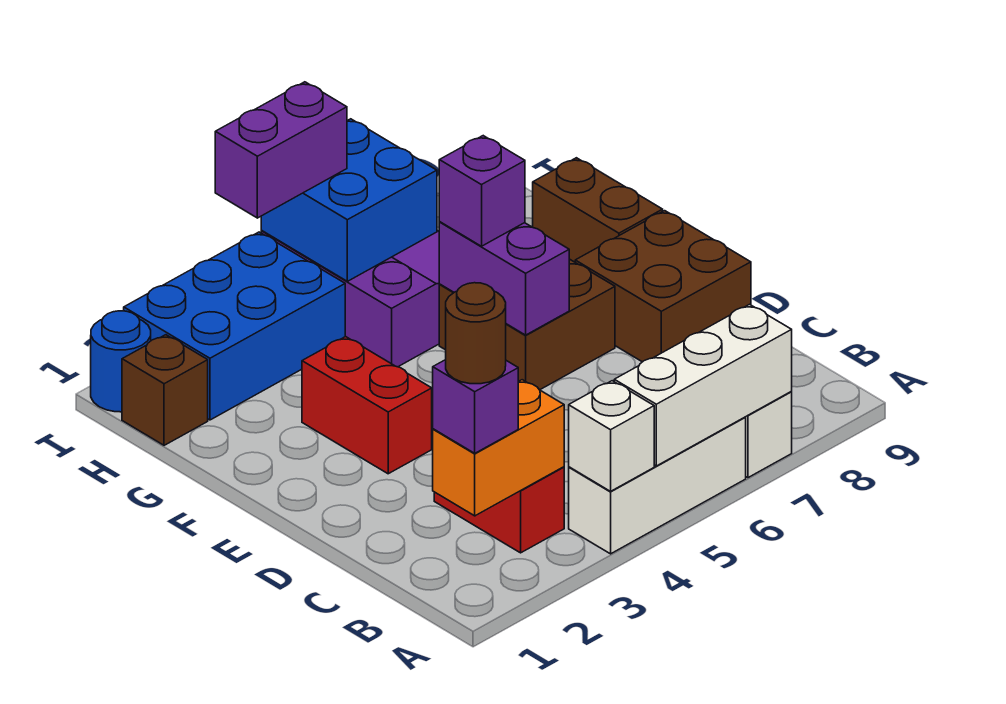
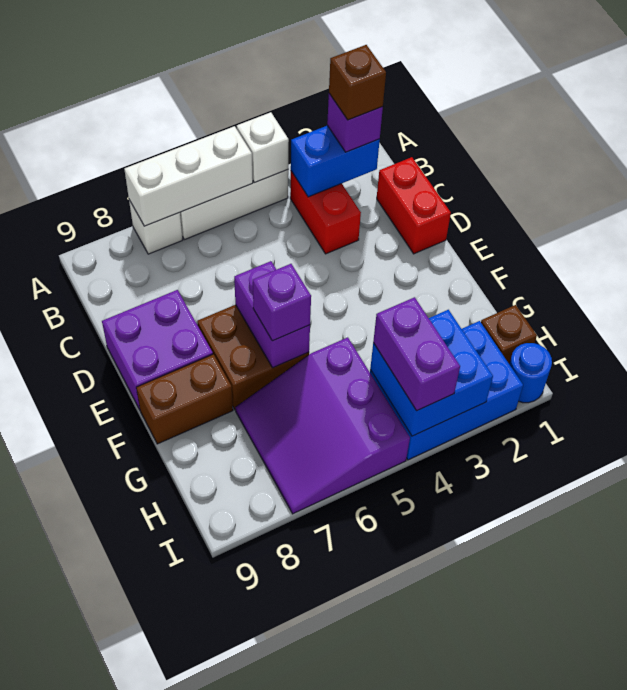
orange brick B2:B3 level 2 -> blue brick B2:B3 level 2
brown round brick B2 level 4 -> brown brick B2 level 4
brown brick D8:E9 level 1 -> purple brick D8:E9 level 1
red brick E3:F3 level 1 -> red brick C1:D1 level 1
brown brick F9:G9 level 1 -> brown brick F8:F9 level 1
blue brick H5:I6 level 2 -> blue brick H3:I4 level 2
purple brick I4:I5 level 3 -> purple brick H4:I4 level 3

